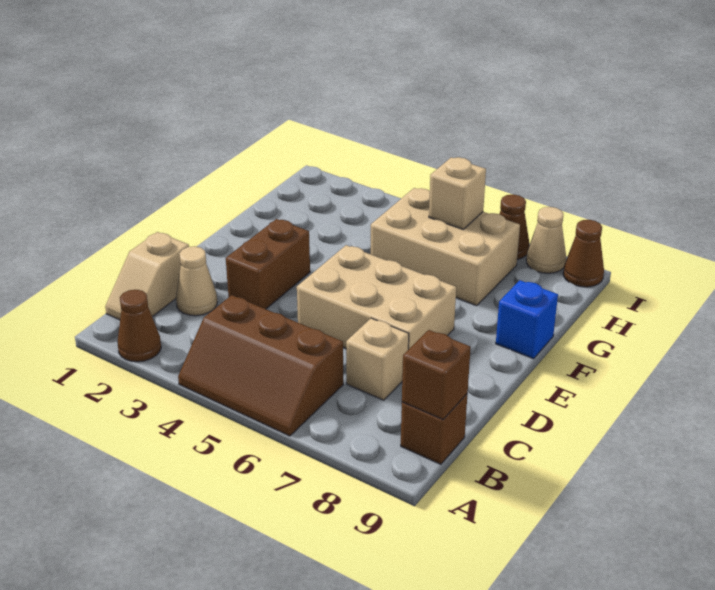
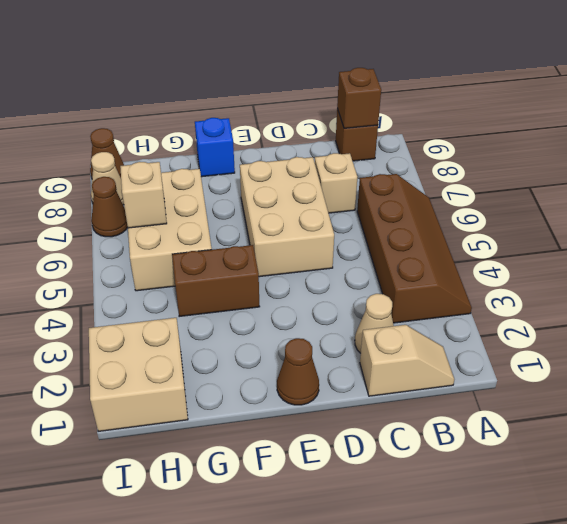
brown cone A2 level 1 -> brown cone E1 level 1
brown slope A4:B6 level 1 top B -> brown slope A3:B6 level 1 top B
brown brick D3:E3 level 1 -> brown brick F4:G4 level 1
none -> tan brick H1:I2 level 1

